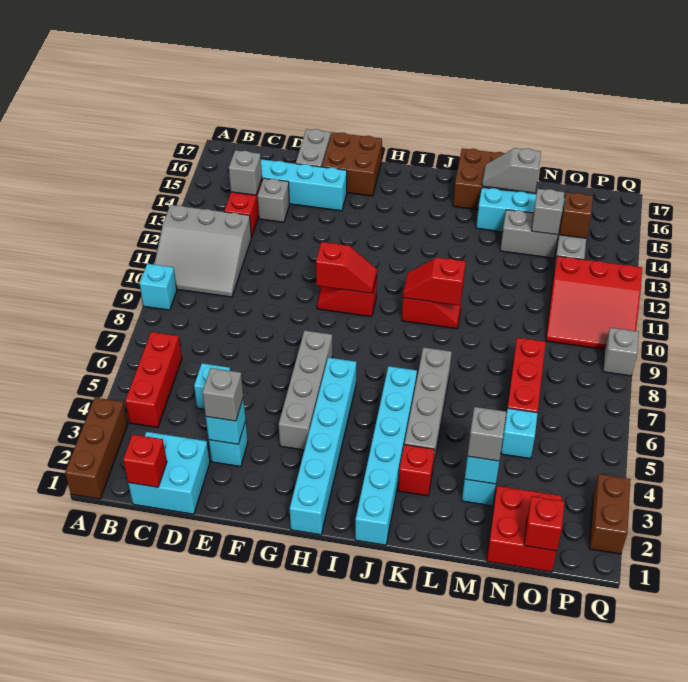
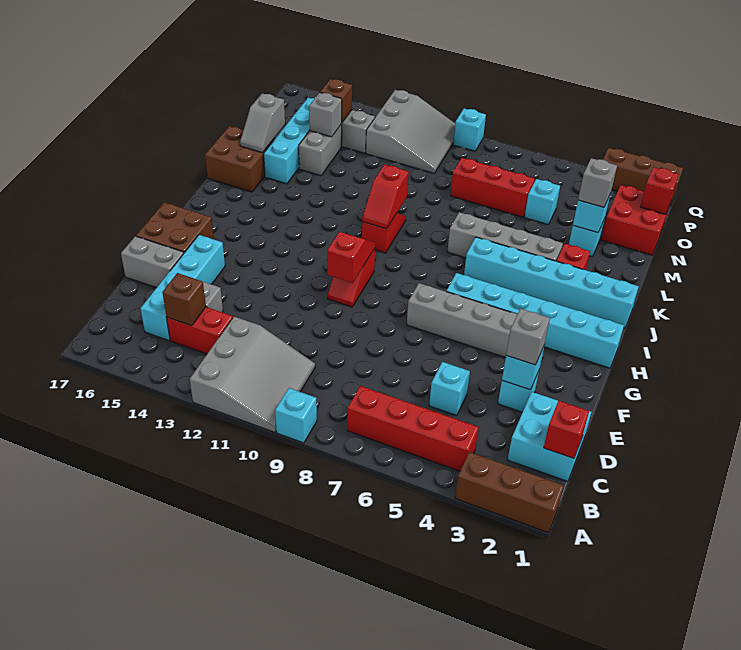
red brick B4:B6 level 1 -> red brick B4:B7 level 1
grey brick C14 level 2 -> brown brick C14 level 2
red slope O10:Q12 level 1 top 12 -> grey slope O10:Q12 level 1 top 12
brown brick Q2:Q3 level 1 -> brown brick Q1:Q3 level 1
grey brick Q9 level 1 -> cyan brick Q9 level 1

